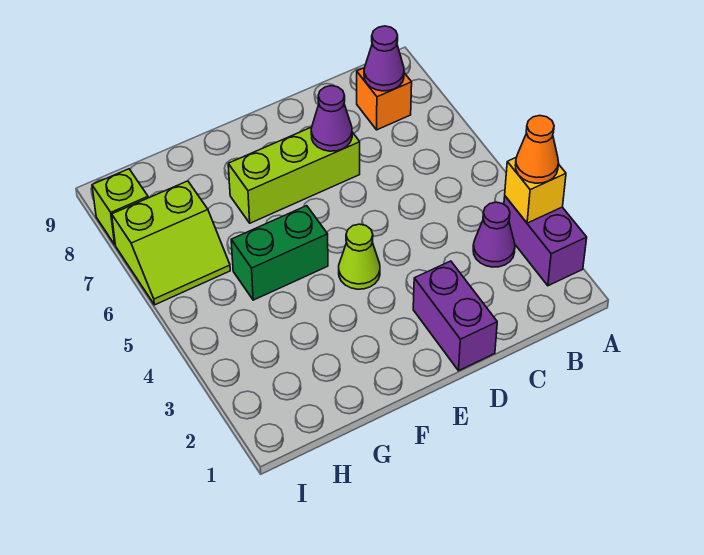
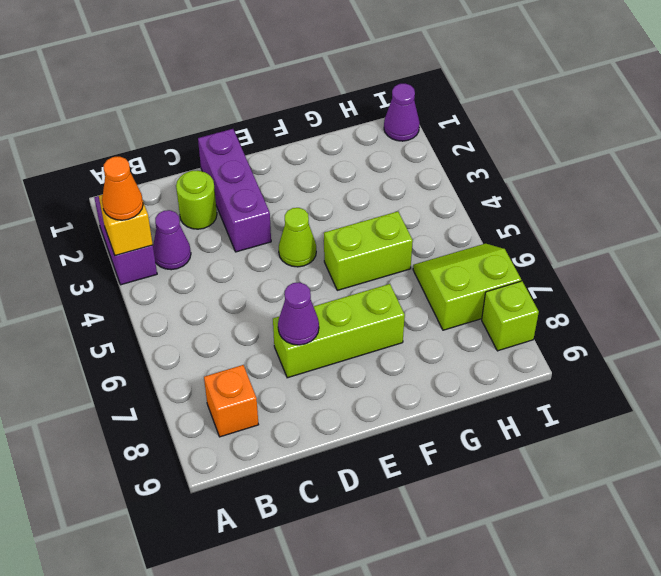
purple cone B8 level 2 -> purple cone I1 level 1
none -> lime round brick C2 level 1
purple brick D1:D2 level 1 -> purple brick D1:D3 level 1
green brick F5:G5 level 1 -> lime brick F5:G5 level 1

